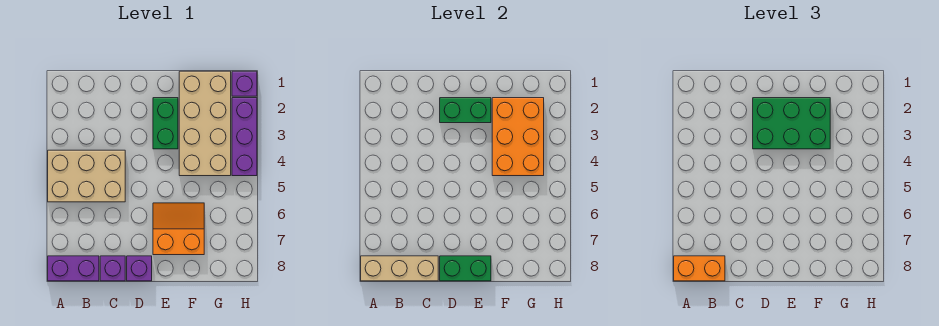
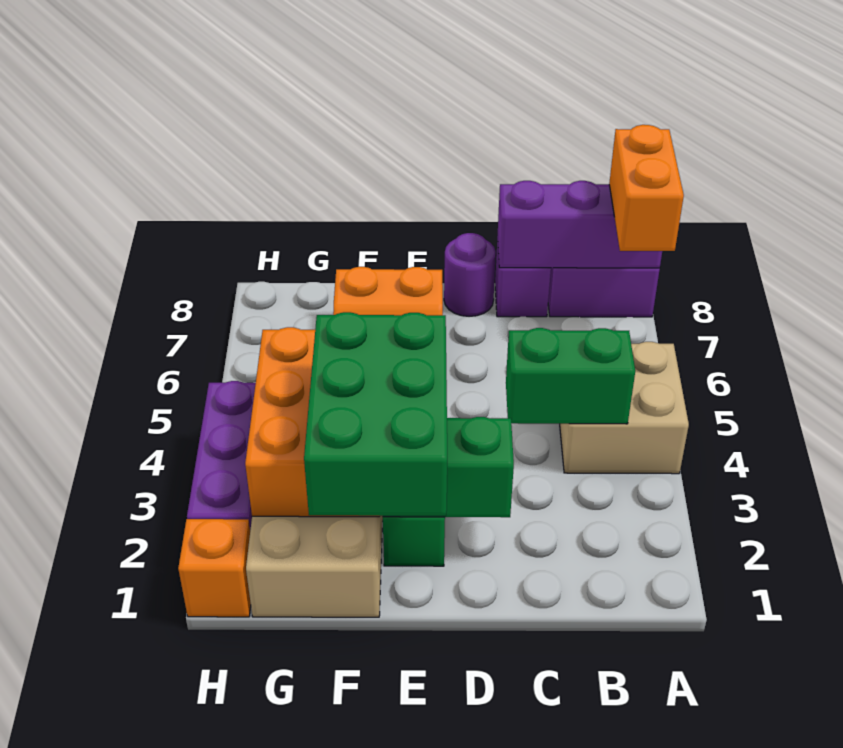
tan brick A4:C5 level 1 -> tan brick A4:B5 level 1
tan brick A8:C8 level 2 -> purple brick A8:C8 level 2
orange brick A8:B8 level 3 -> orange brick A7:A8 level 3
green brick D2:F3 level 3 -> green brick E1:F3 level 3
purple brick D8 level 1 -> purple round brick D8 level 1
green brick D8:E8 level 2 -> green brick B4:C4 level 2
purple brick H1 level 1 -> orange brick H1 level 1

